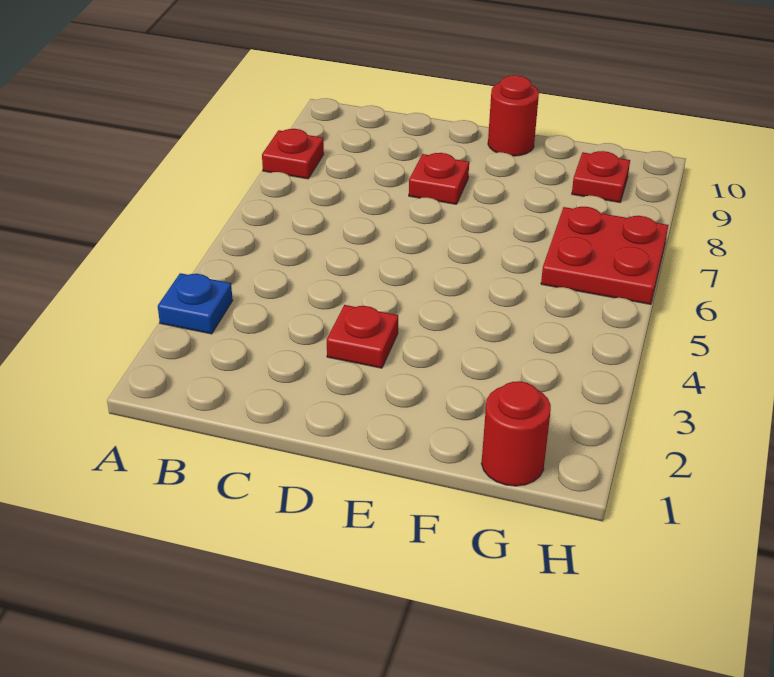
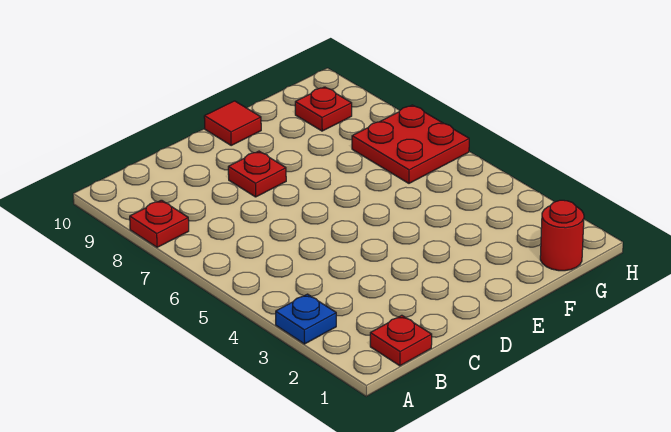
red plate D3 level 1 -> red plate B1 level 1
red round brick E10 level 1 -> red tile E10 level 1

